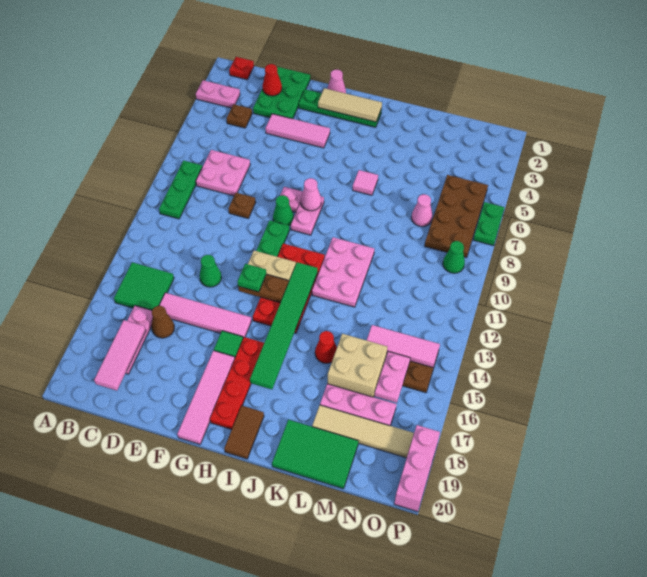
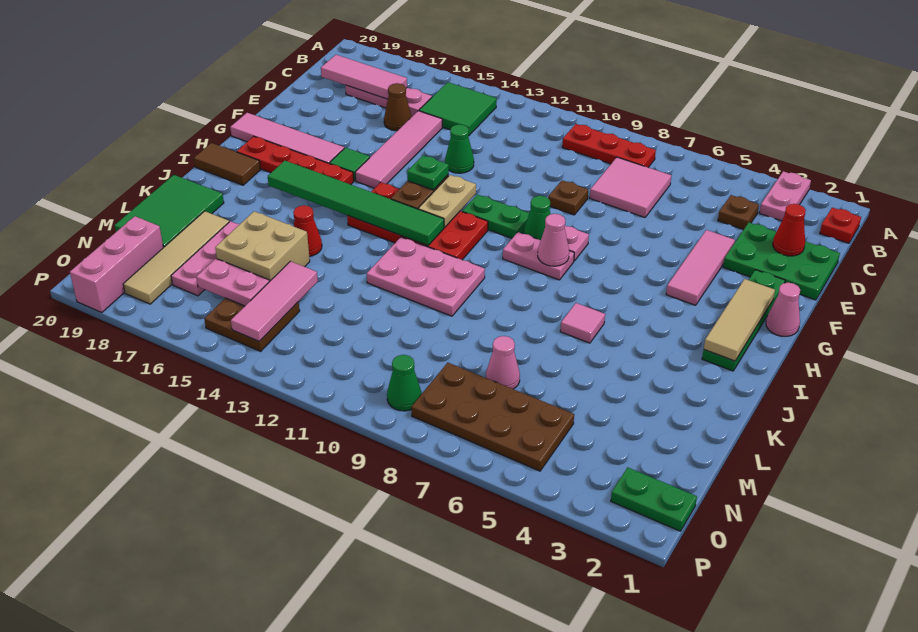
green plate B8:B10 level 1 -> red plate B8:B10 level 1
pink plate C7:D8 level 1 -> pink tile C7:D8 level 1
green plate P6:P7 level 1 -> green plate O1:O2 level 1
pink brick P18:P20 level 1 -> pink brick N19:P19 level 1

